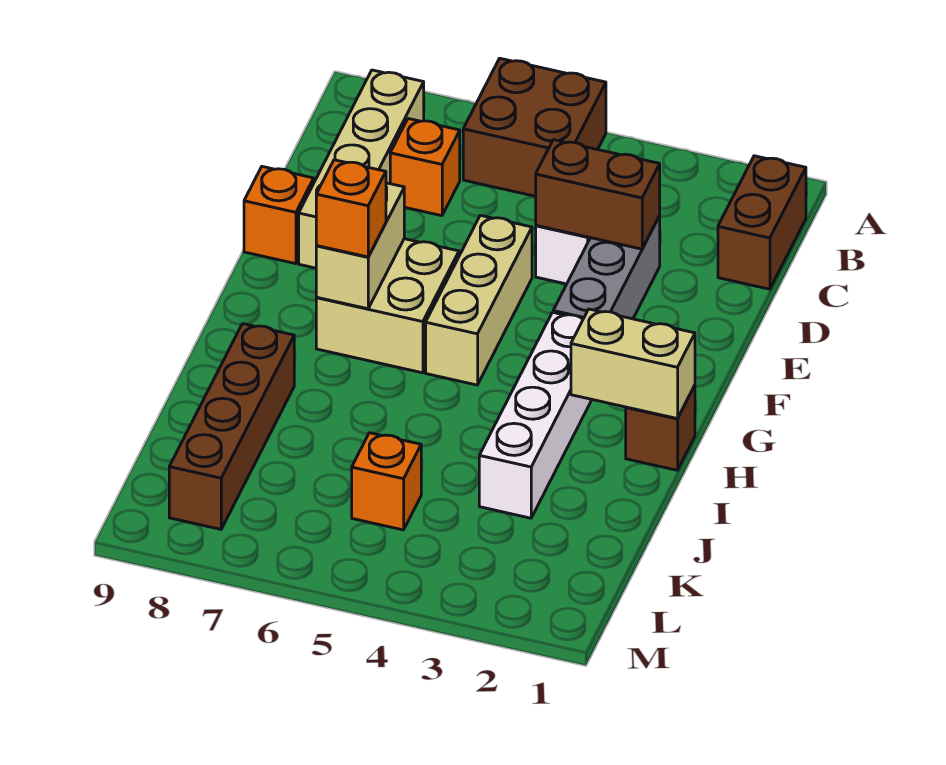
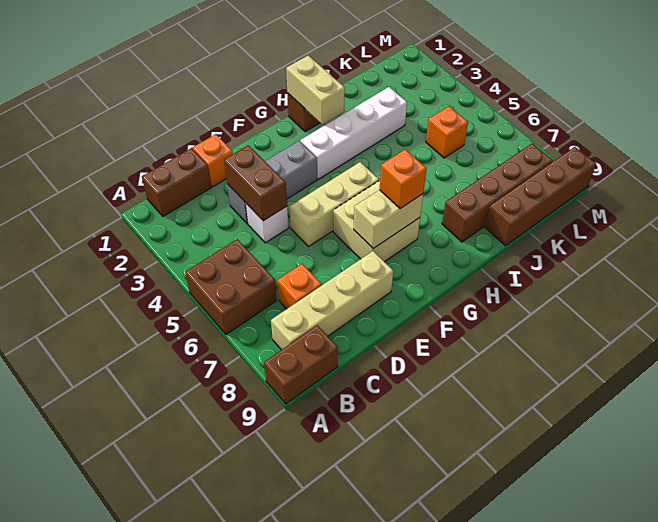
none -> brown brick A9:B9 level 1
orange brick E9 level 1 -> orange brick D1 level 1
none -> brown brick J9:M9 level 1

